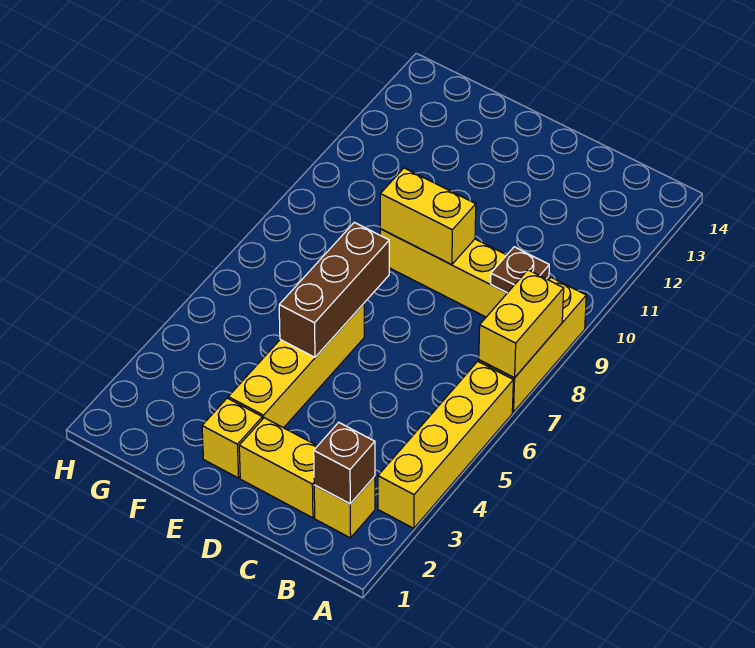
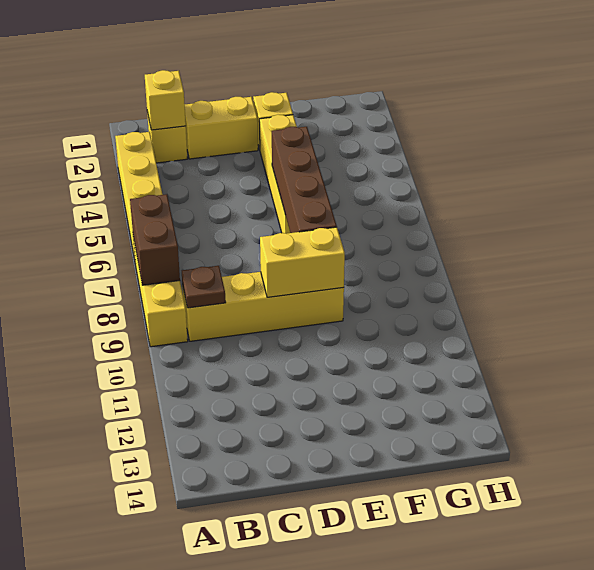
yellow brick A7:A8 level 2 -> brown brick A7:A8 level 2
brown brick B2 level 2 -> yellow brick B2 level 2
brown brick E5:E7 level 2 -> brown brick E5:E8 level 2

